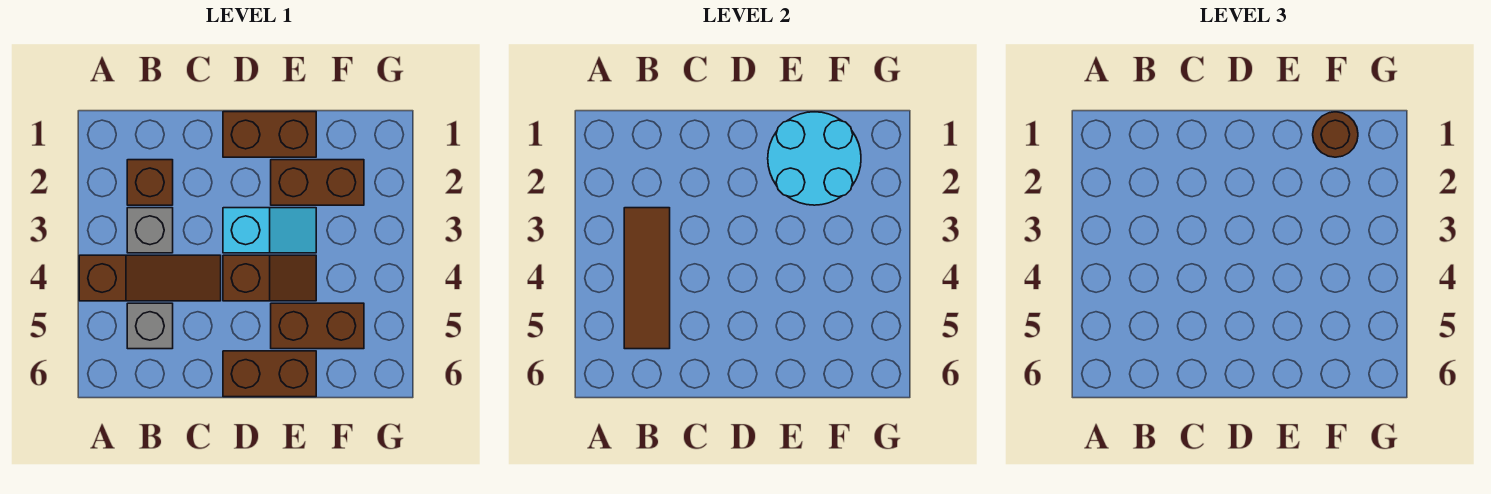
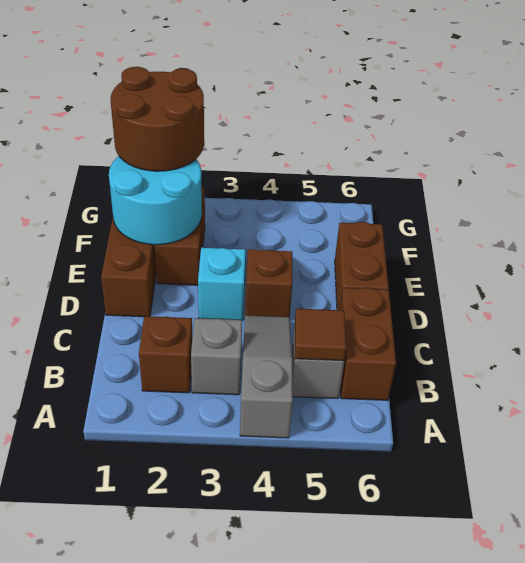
brown slope A4:C4 level 1 top A -> grey slope A4:C4 level 1 top A
brown tile B3:B5 level 2 -> brown tile B5 level 2
brown brick E5:F5 level 1 -> brown brick B6:C6 level 1
brown round brick F1 level 3 -> brown round brick F1:G2 level 3

